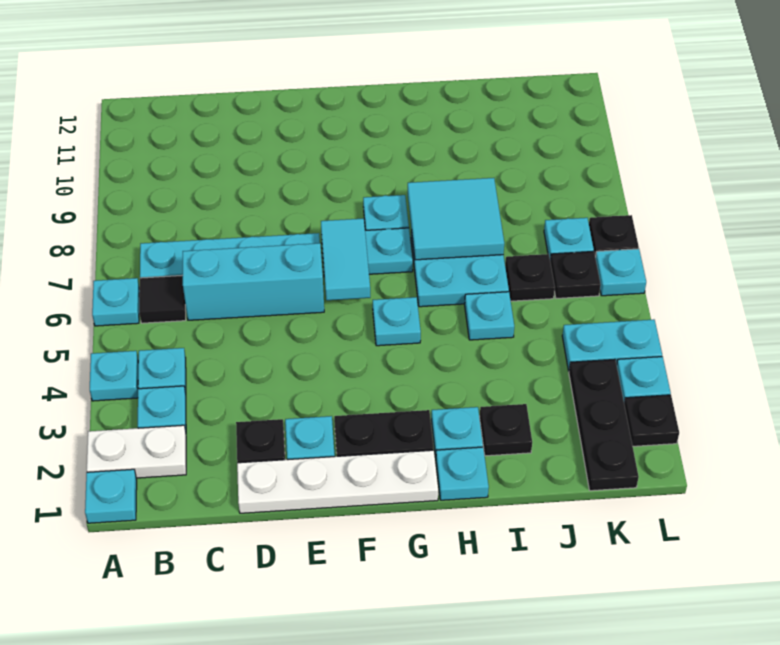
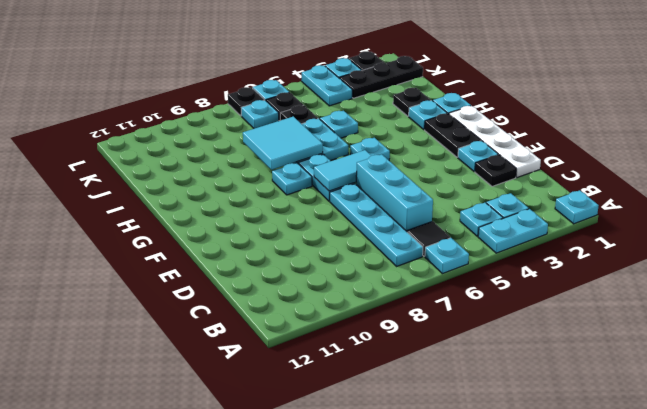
white plate A2:B2 level 1 -> none
cyan plate A4 level 1 -> cyan plate A3:A4 level 1

